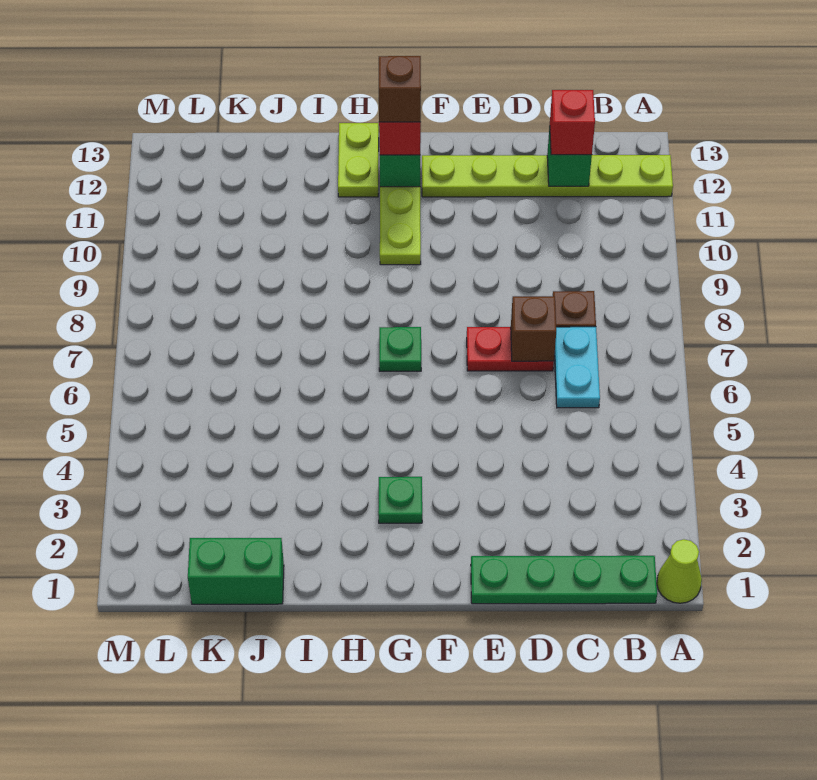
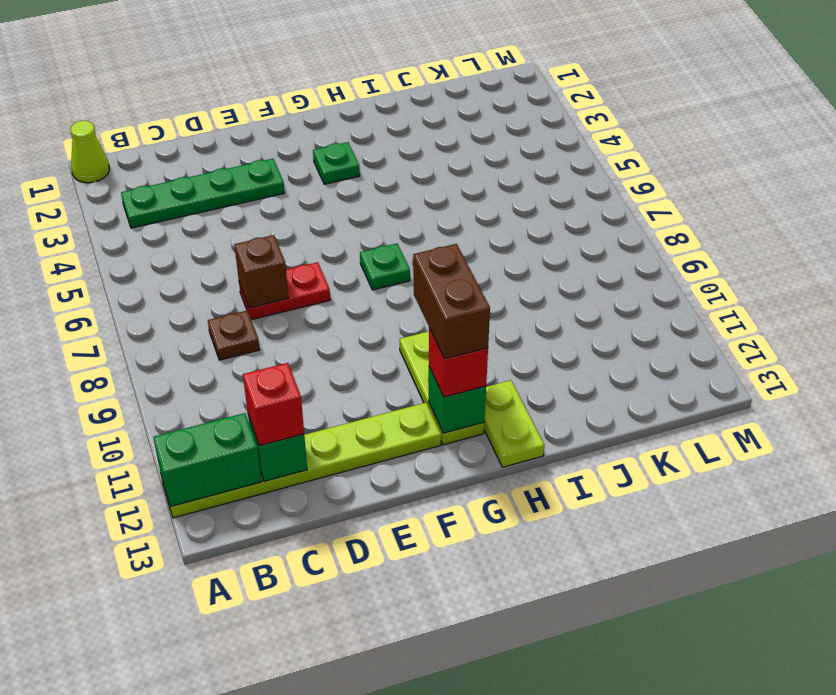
green plate B1:E1 level 1 -> green plate B3:E3 level 1
cyan plate C6:C7 level 1 -> none
brown brick G12 level 4 -> brown brick G11:G12 level 4
green brick J1:K1 level 1 -> green brick A12:B12 level 2

